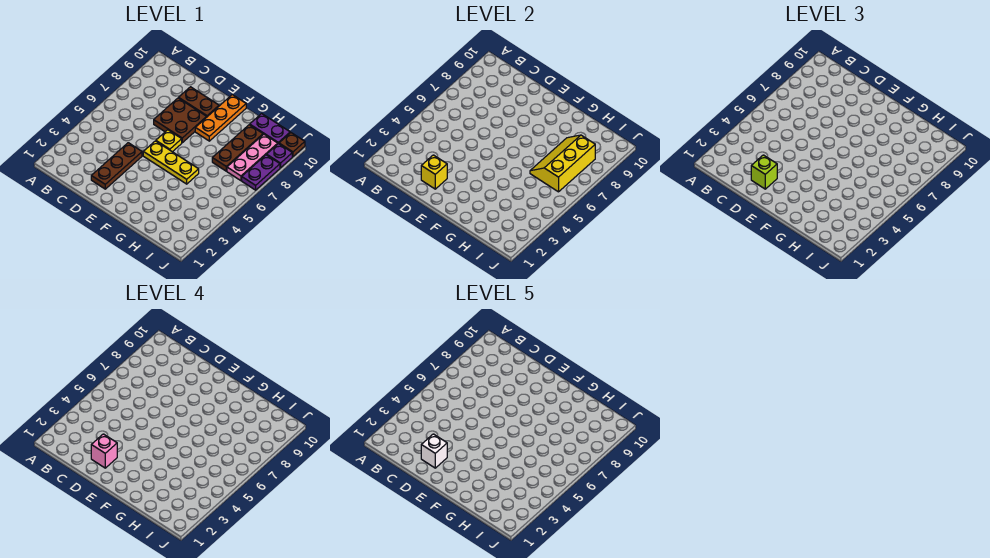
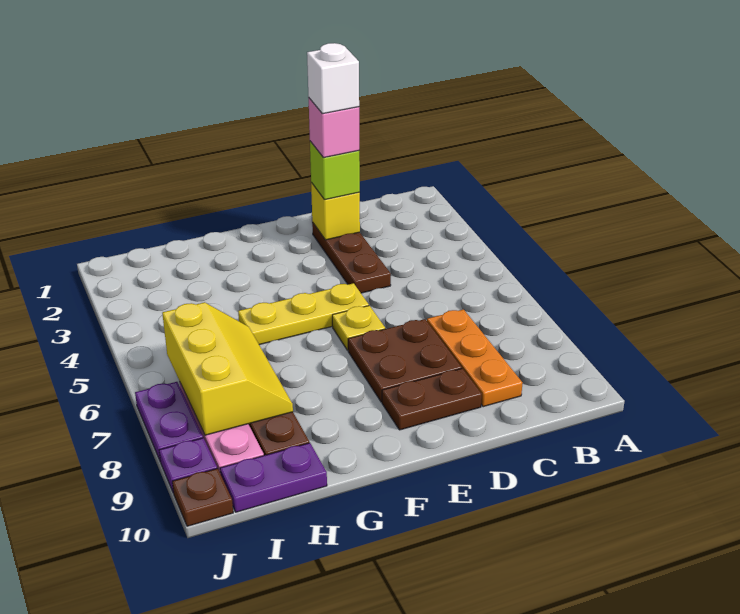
orange plate F8:F10 level 1 -> orange plate C7:C9 level 1

